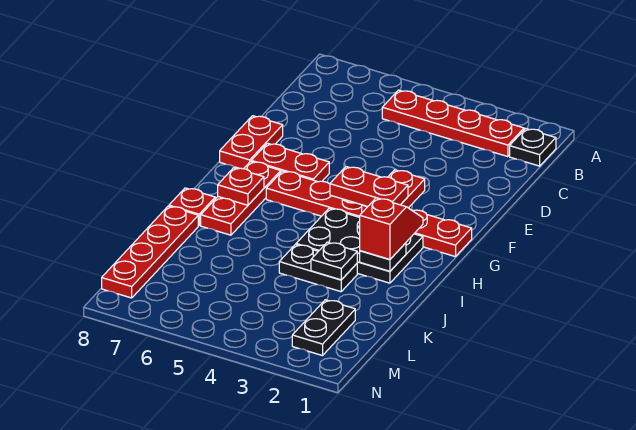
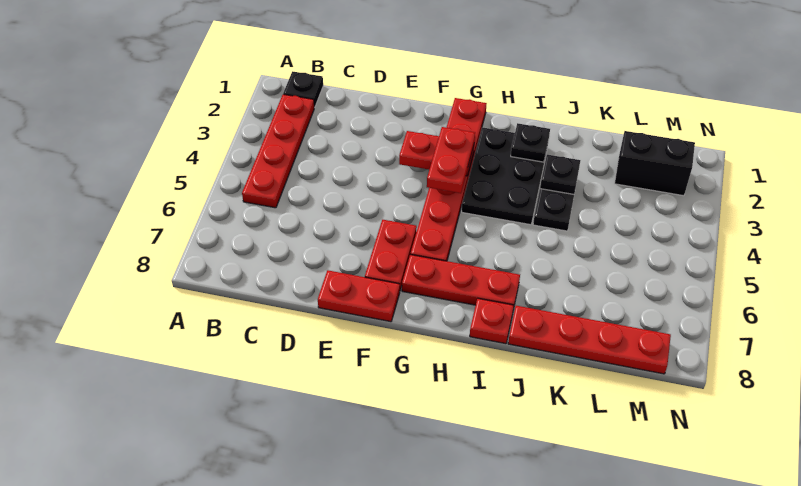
red slope H2:I2 level 3 top I -> none
red plate H7 level 2 -> none
black plate L2:M2 level 1 -> black brick L2:M2 level 1

